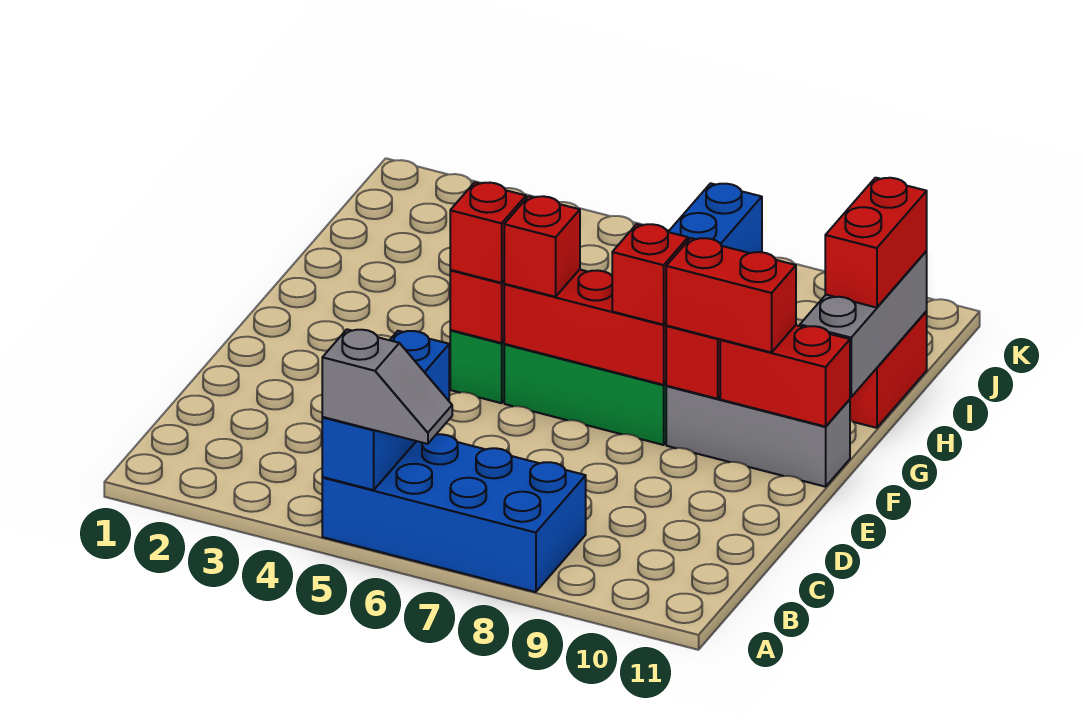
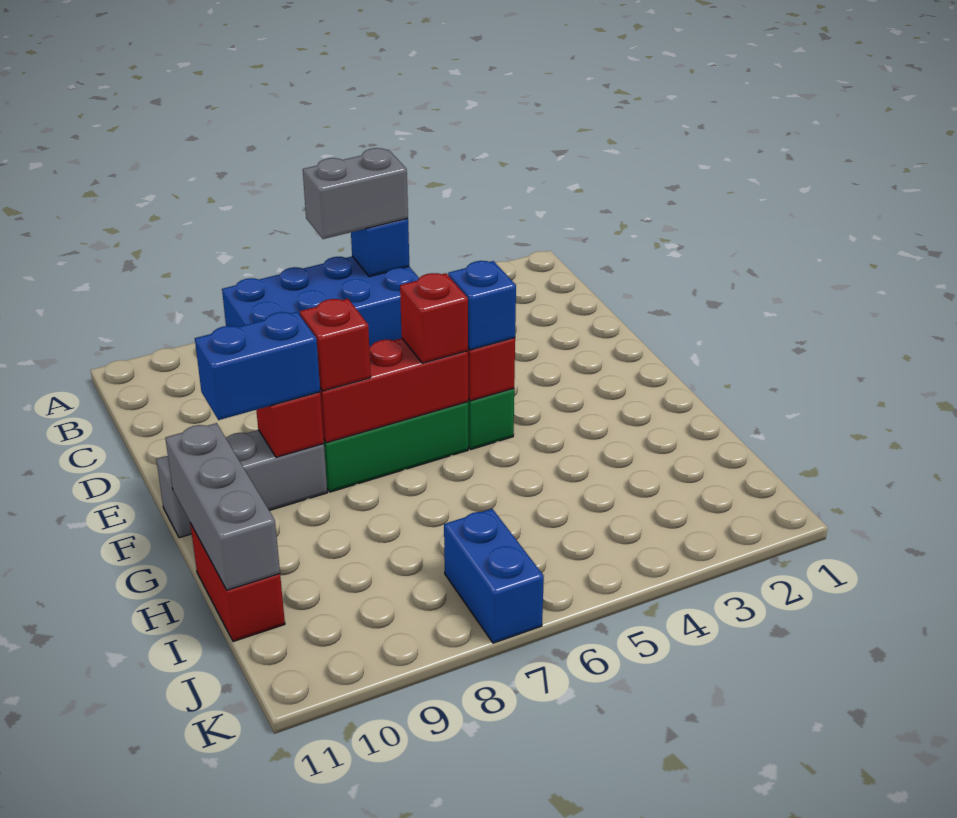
blue brick A5:C5 level 2 -> blue brick A5 level 2
grey slope A5:A6 level 3 top 5 -> grey brick A5:A6 level 3
red brick F5 level 3 -> blue brick F5 level 3
red brick F9:F10 level 3 -> blue brick F9:F10 level 3
red brick F10:F11 level 2 -> none
red brick H11:I11 level 3 -> none

